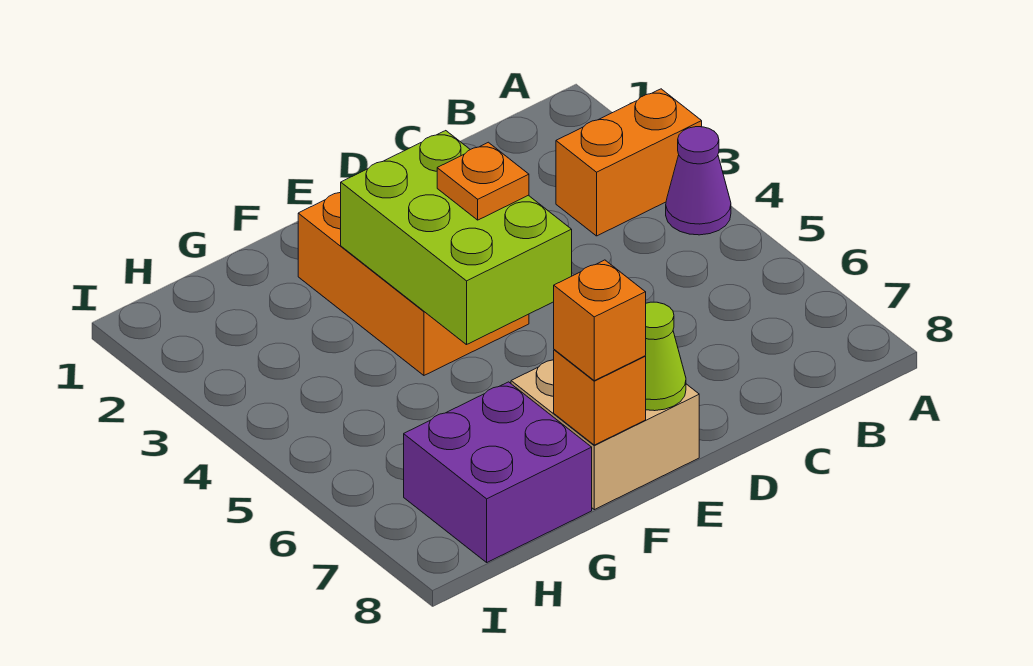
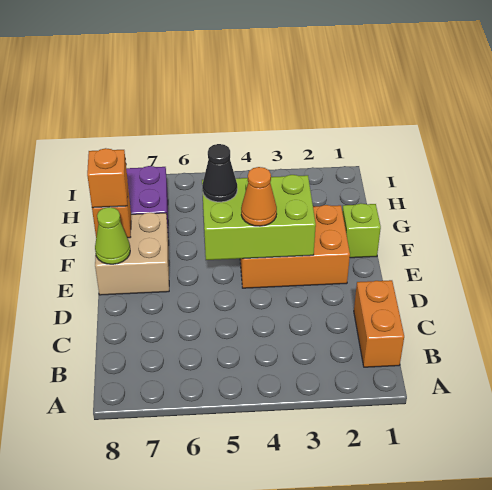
orange brick A3:B3 level 1 -> orange brick B1:C1 level 1
purple cone A4 level 1 -> none
orange plate E4 level 3 -> orange cone E4 level 3
none -> lime brick F1 level 1
none -> black cone F5 level 3

